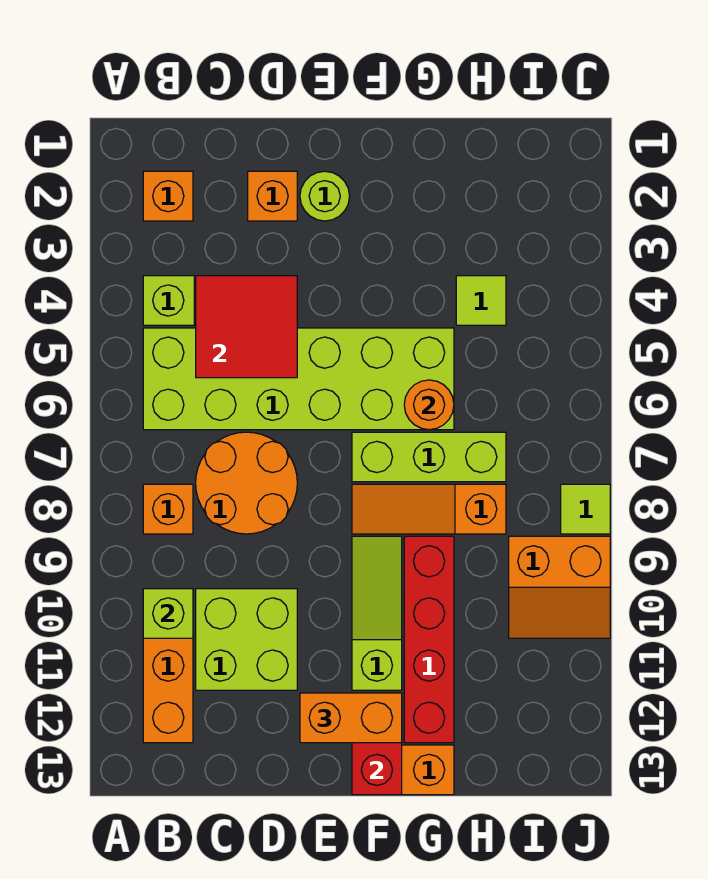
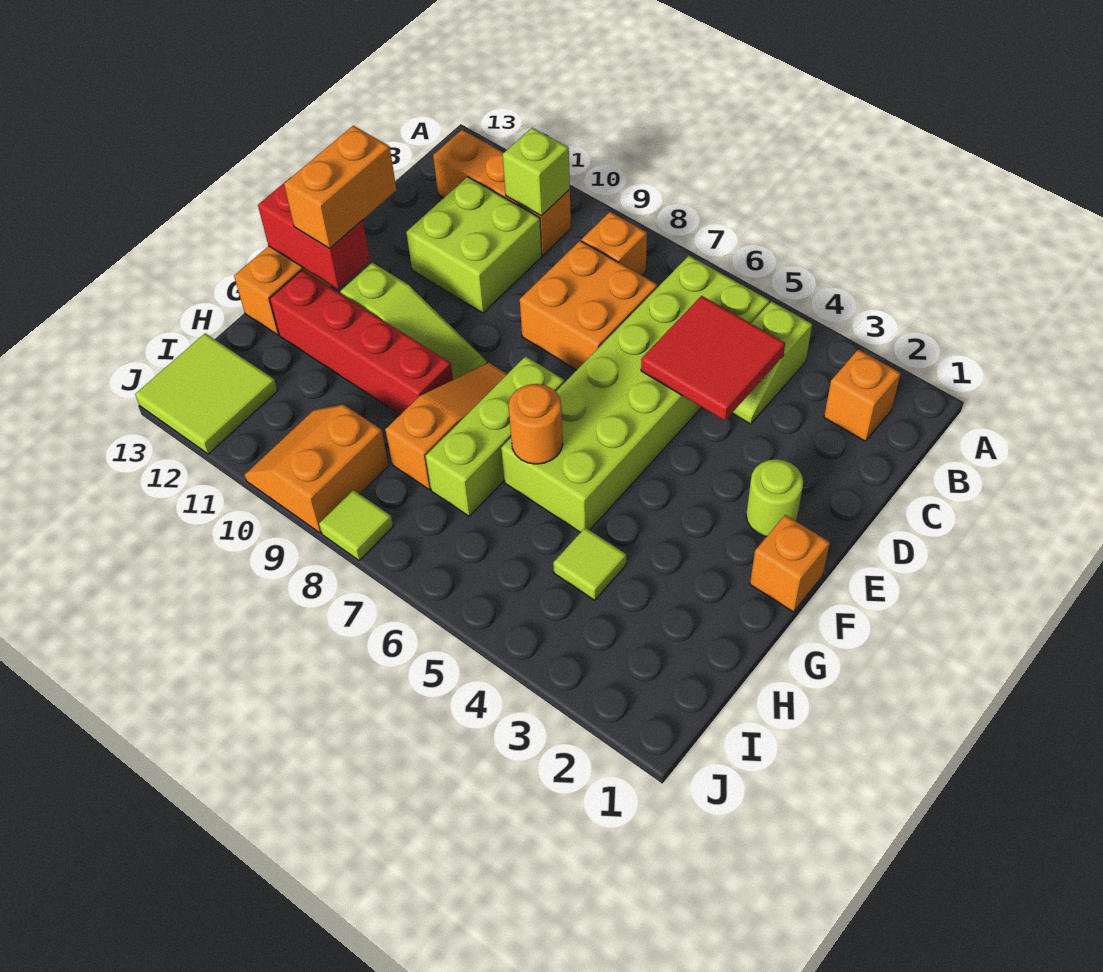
orange round brick C7:D8 level 1 -> orange brick C7:D8 level 1
orange brick D2 level 1 -> orange brick F1 level 1
none -> lime tile I12:J13 level 1

